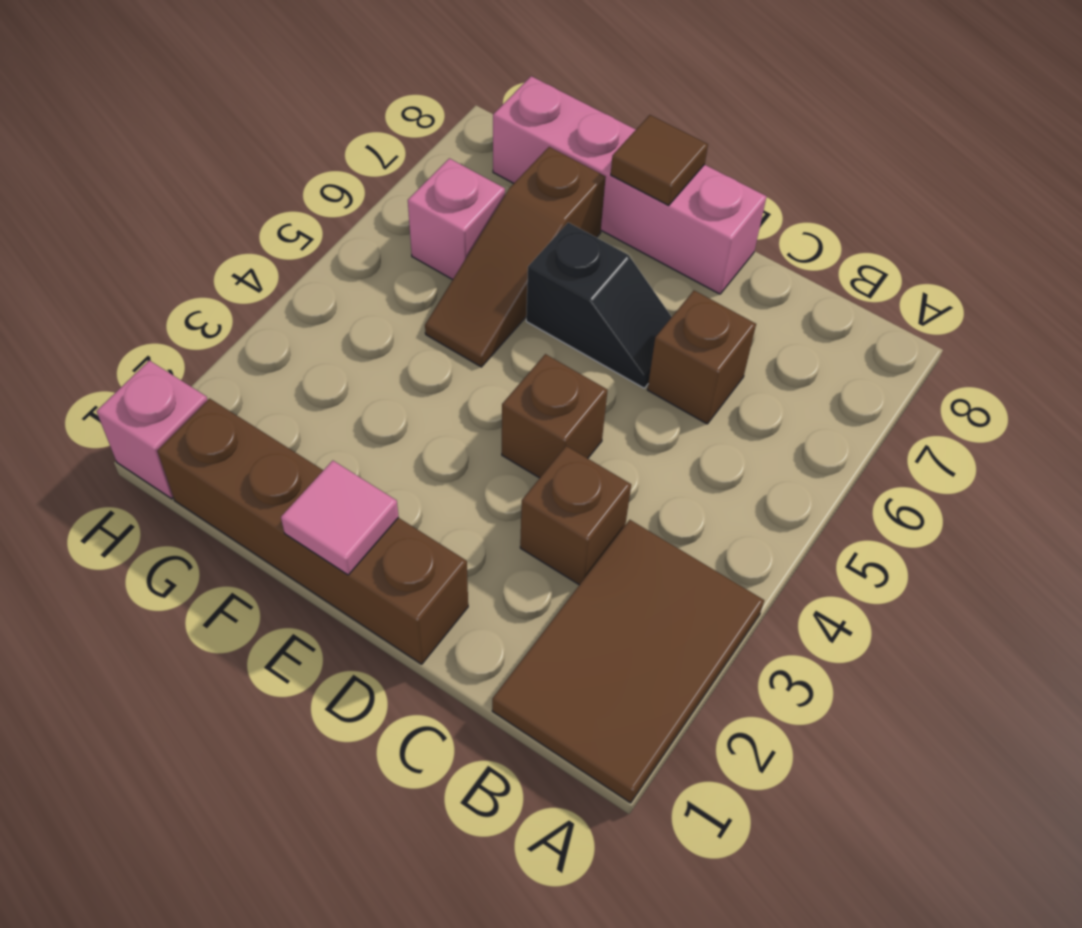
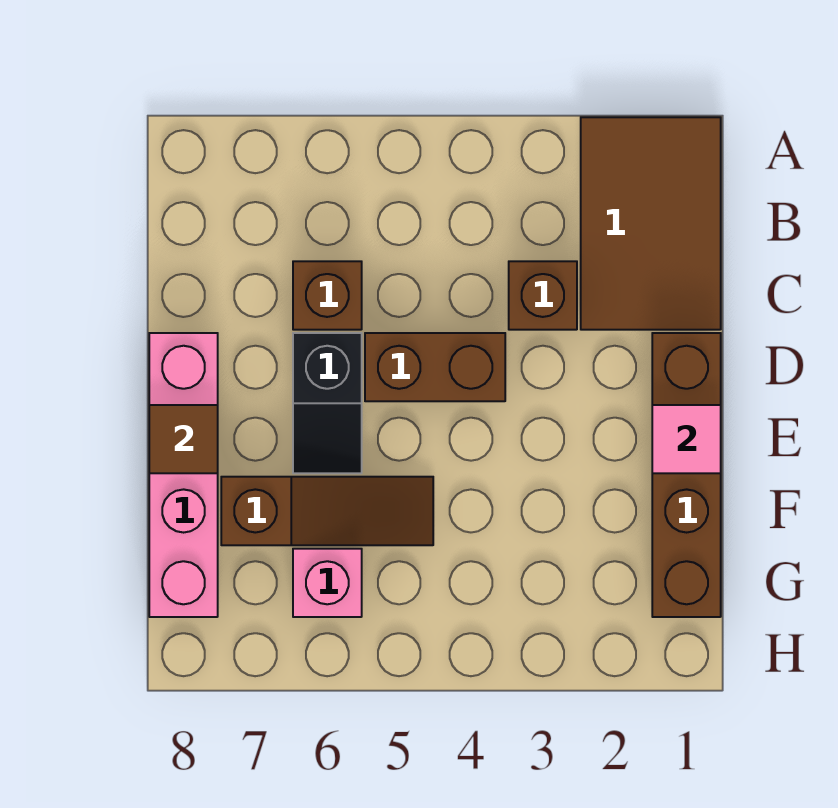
brown tile A1:B3 level 1 -> brown tile A1:C2 level 1
brown brick D4 level 1 -> brown brick D4:D5 level 1
black slope D6:E6 level 1 top E -> black slope D6:E6 level 1 top D
pink brick H1 level 1 -> none

